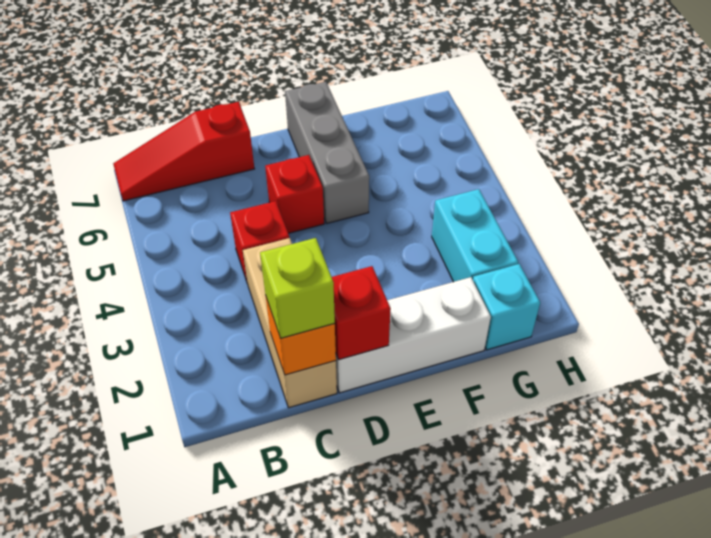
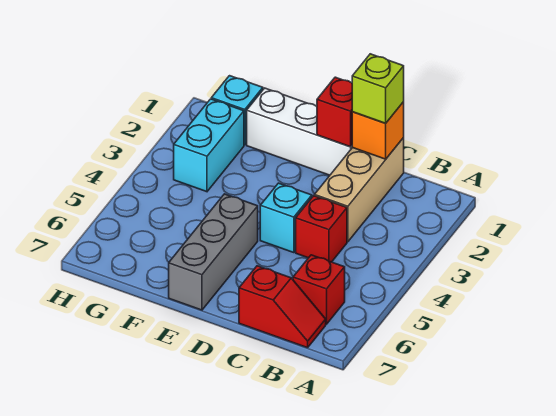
red slope A7:C7 level 1 top C -> red slope B7:C7 level 1 top C
none -> cyan brick D4 level 1
red brick D5 level 1 -> red brick B6 level 1

